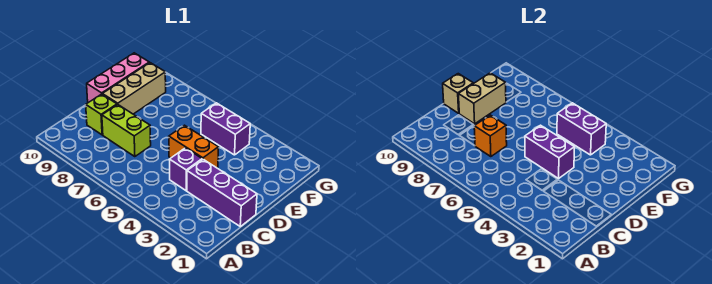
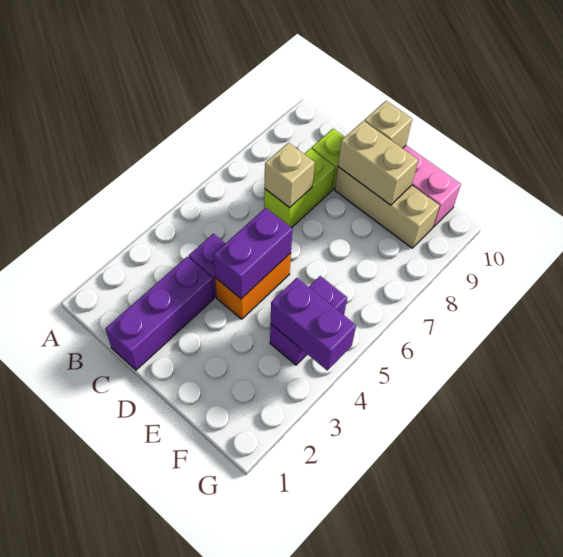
orange brick C7 level 2 -> tan brick C7 level 2
purple brick F4:F5 level 2 -> purple brick F4:G4 level 2

